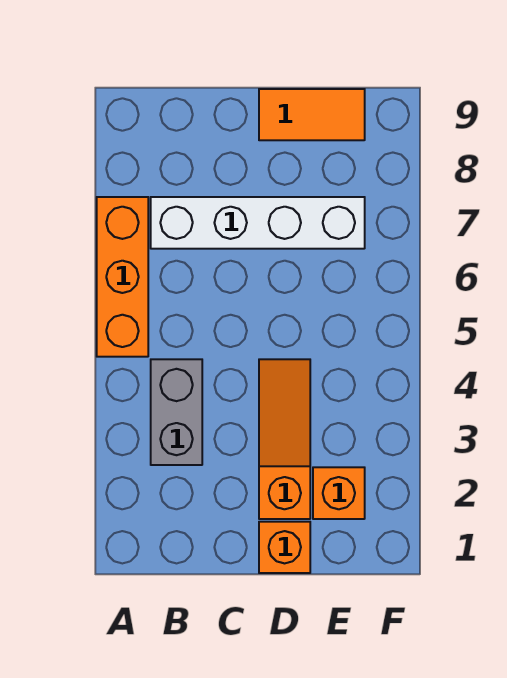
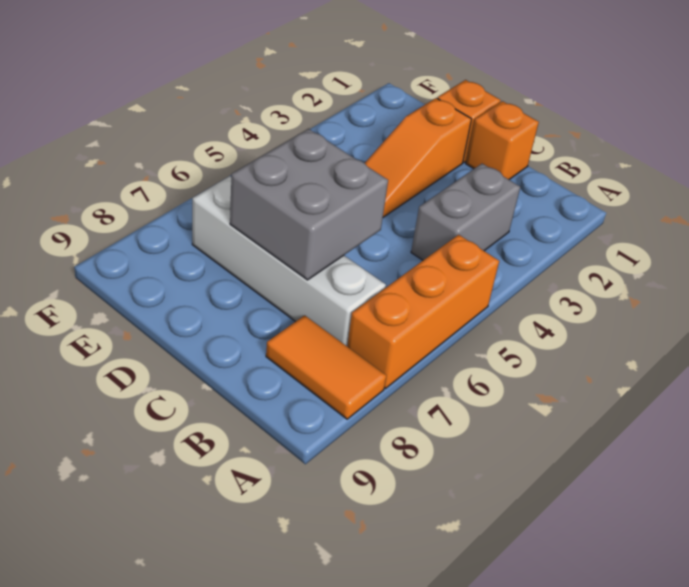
none -> grey brick C6:D7 level 2
orange tile D9:E9 level 1 -> orange tile A8:B8 level 1
orange brick E2 level 1 -> orange brick C1 level 1

